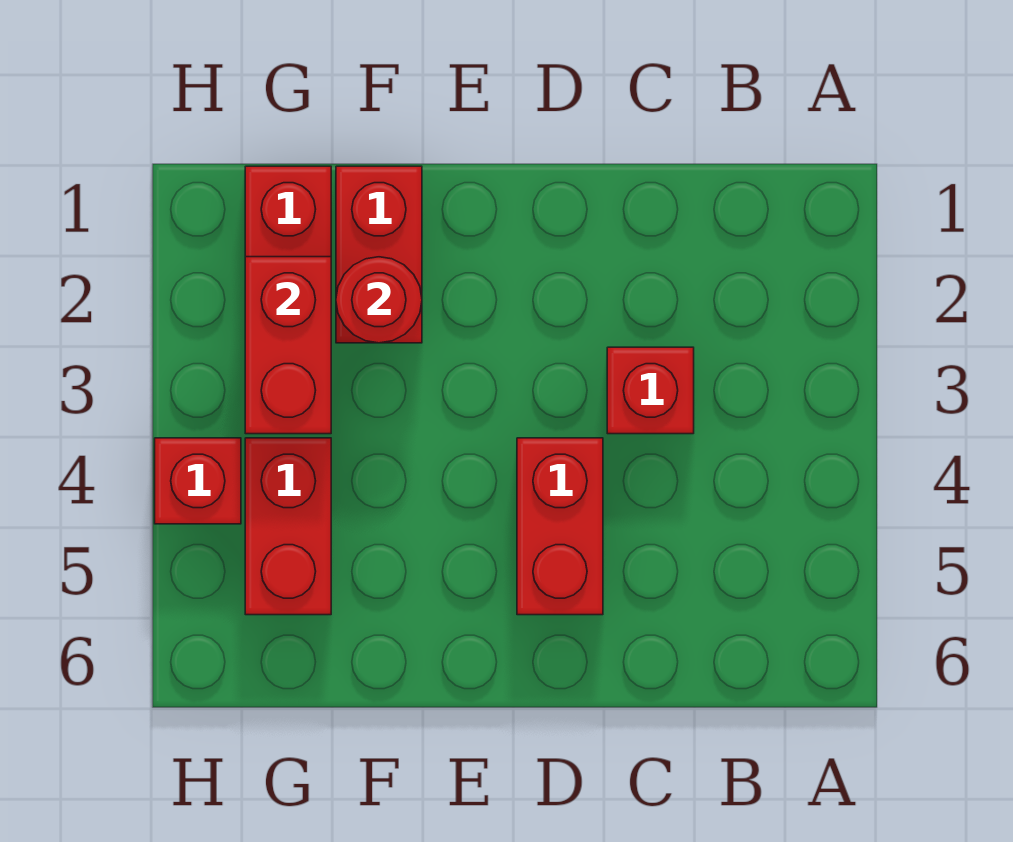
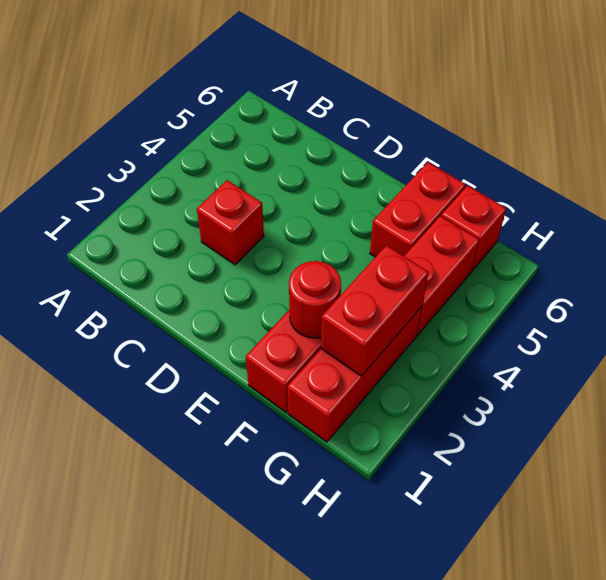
red brick D4:D5 level 1 -> red brick F5:F6 level 1
red brick H4 level 1 -> red brick G6 level 1

